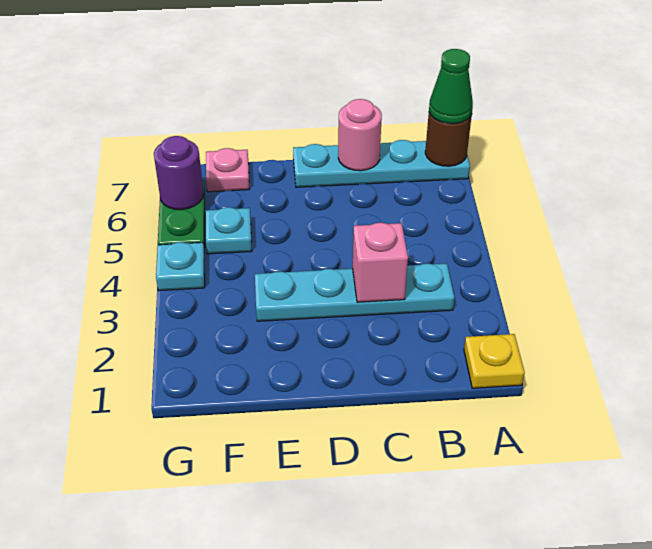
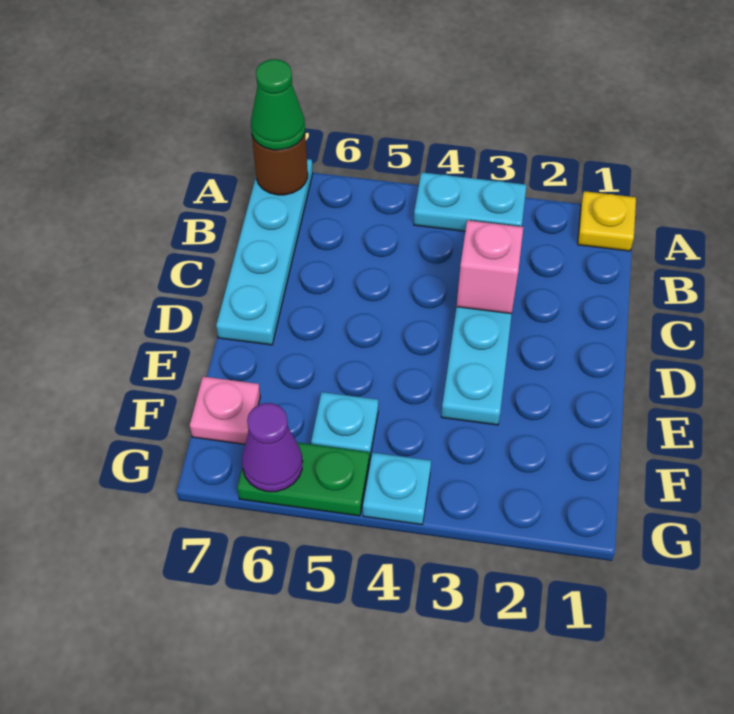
none -> cyan plate A3:A4 level 1
pink round brick C7 level 2 -> none
purple round brick G6 level 2 -> purple cone G6 level 2

